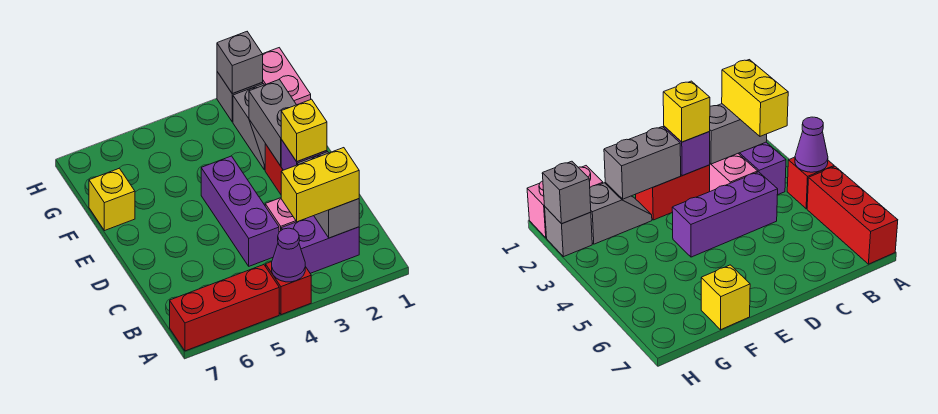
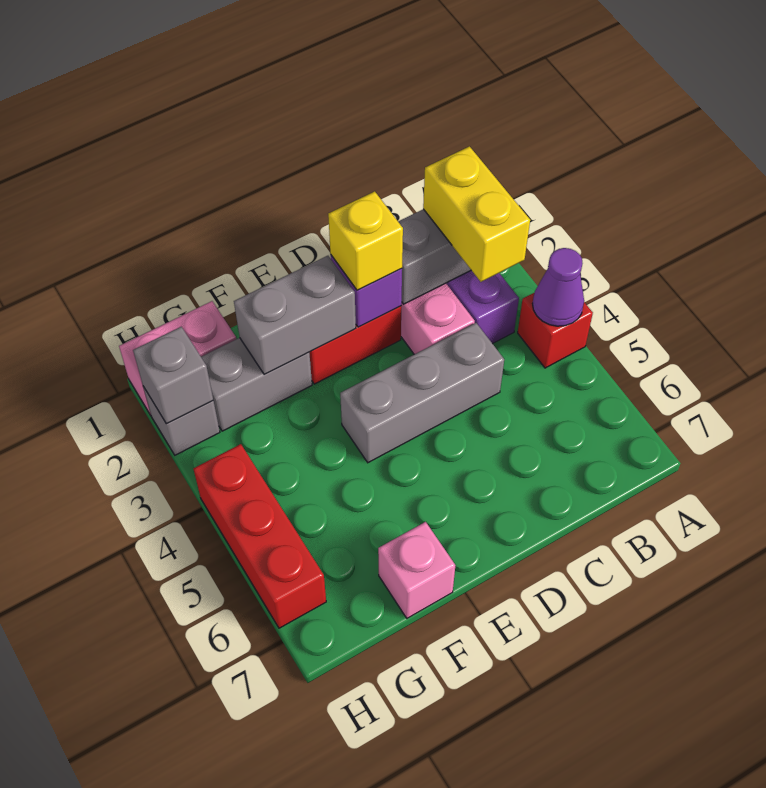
red brick A5:A7 level 1 -> red brick H4:H6 level 1
purple brick C4:E4 level 1 -> grey brick C4:E4 level 1
grey slope F2:G2 level 1 top G -> grey brick F2:G2 level 1
yellow brick F7 level 1 -> pink brick F7 level 1

